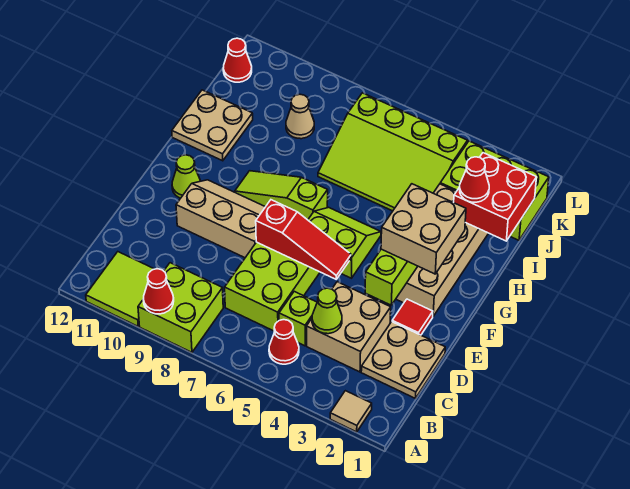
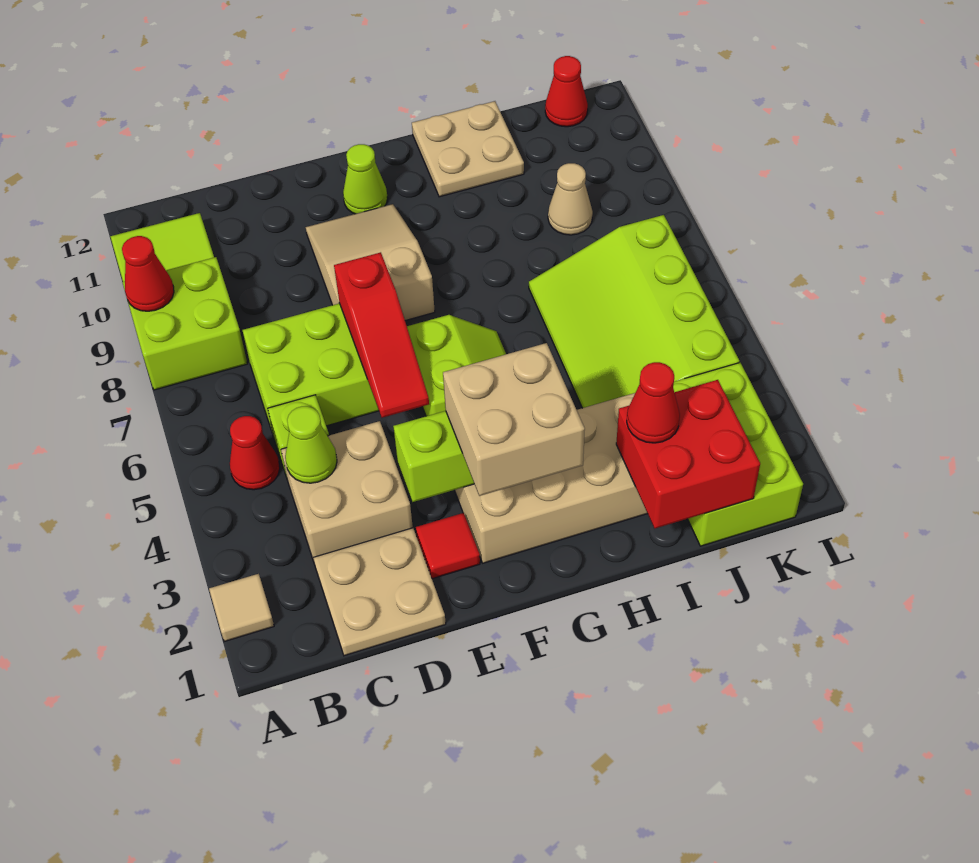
tan slope E8:F10 level 1 top E -> tan slope E8:F10 level 1 top 8
lime slope G7:G9 level 1 top 7 -> none

